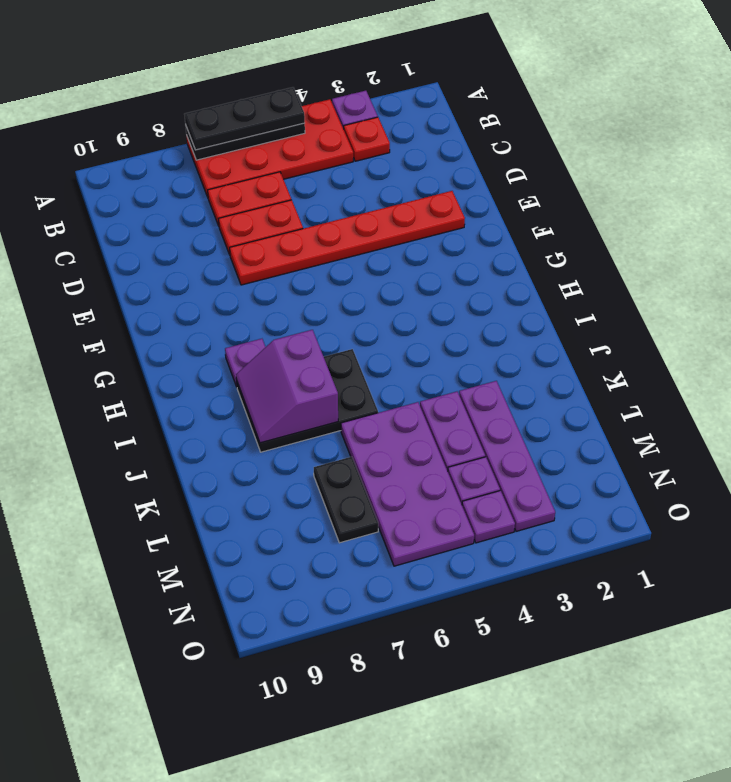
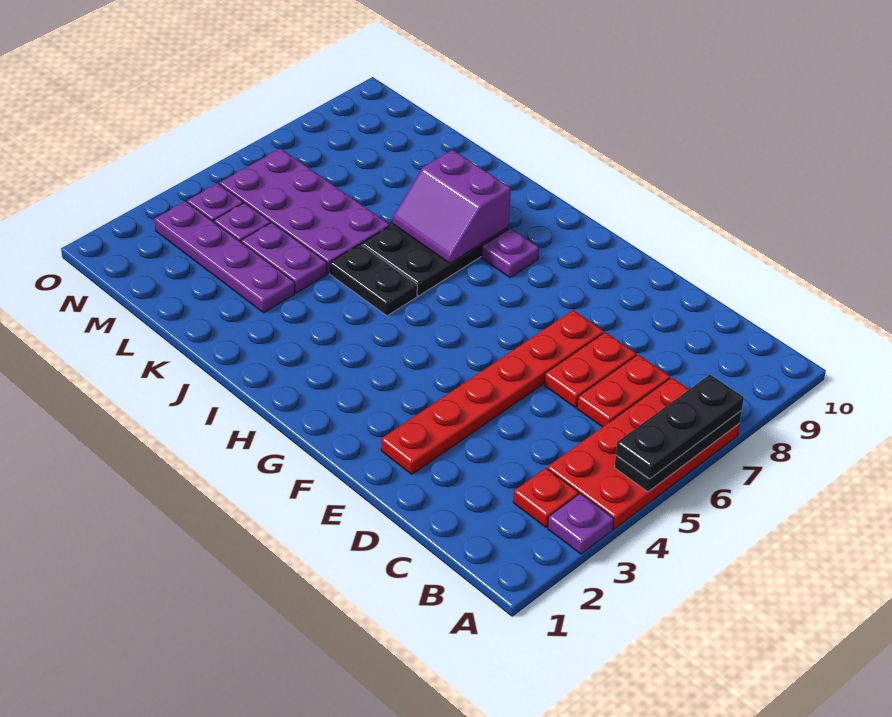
purple slope I7:J8 level 2 top 7 -> purple slope I7:J8 level 2 top 8
black plate L7:M7 level 1 -> black plate I5:J5 level 1

